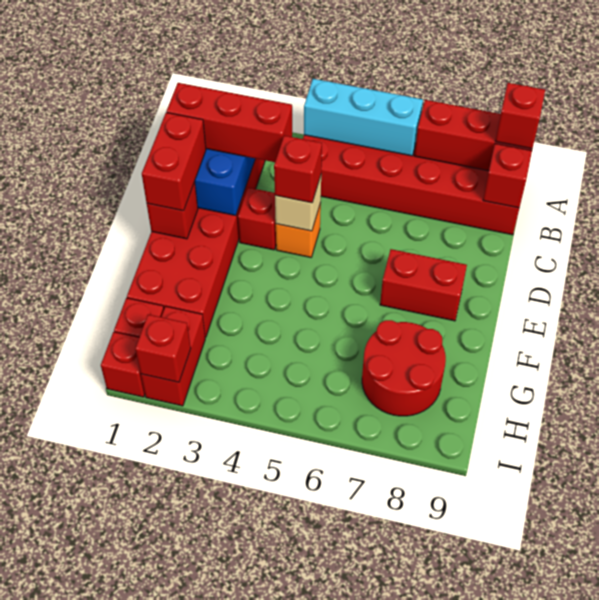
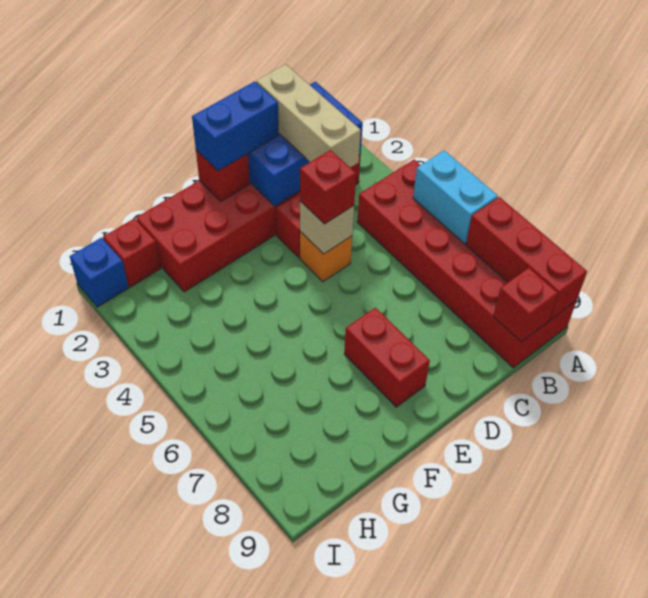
cyan brick A4:A6 level 2 -> cyan brick A5:A6 level 2
red brick A9 level 3 -> none
red brick C1:C3 level 3 -> tan brick C1:C3 level 3
red brick D1:E1 level 3 -> blue brick D1:E1 level 3
red round brick G7:H8 level 1 -> none
red brick H2:I2 level 1 -> none
red brick I1 level 1 -> blue brick I1 level 1
red brick I2 level 2 -> none

